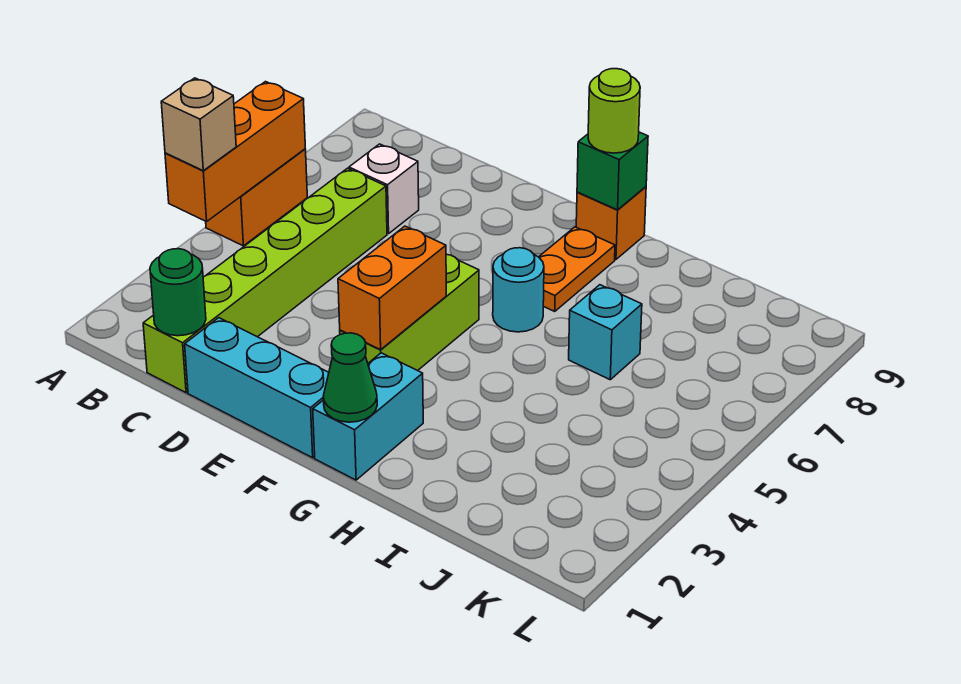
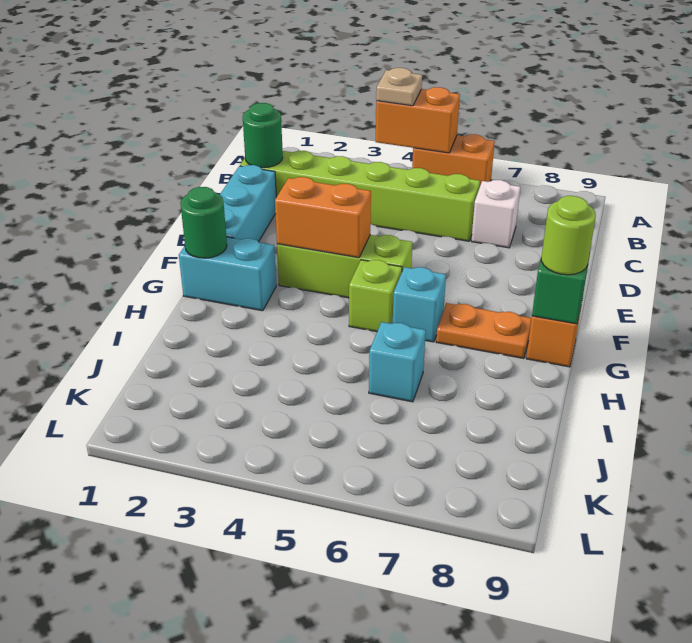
orange brick A4:A6 level 2 -> orange brick A4:A5 level 2
tan brick A4 level 3 -> tan plate A4 level 3
green cone G1 level 2 -> green round brick G1 level 2
none -> lime brick G5 level 1
cyan round brick G6 level 1 -> cyan brick G6 level 1

